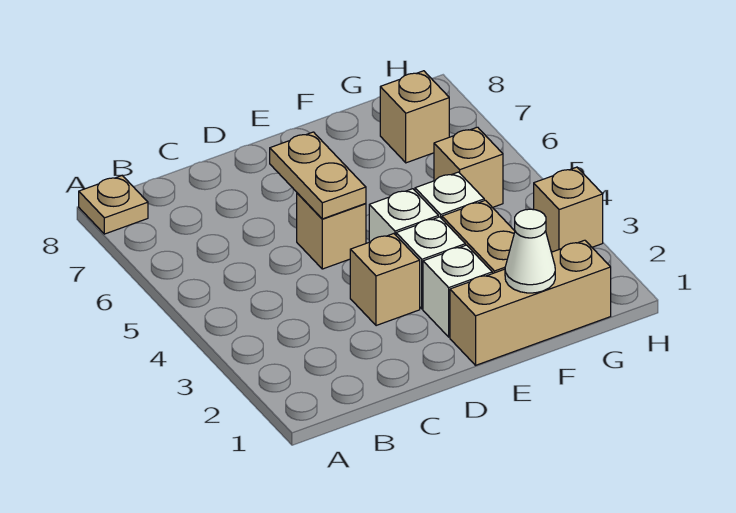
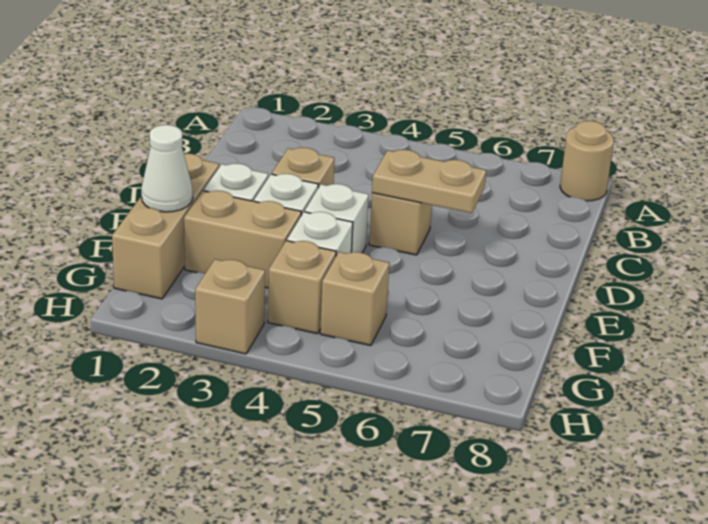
tan plate A8 level 1 -> tan round brick A8 level 1
tan brick G7 level 1 -> tan brick G4 level 1

